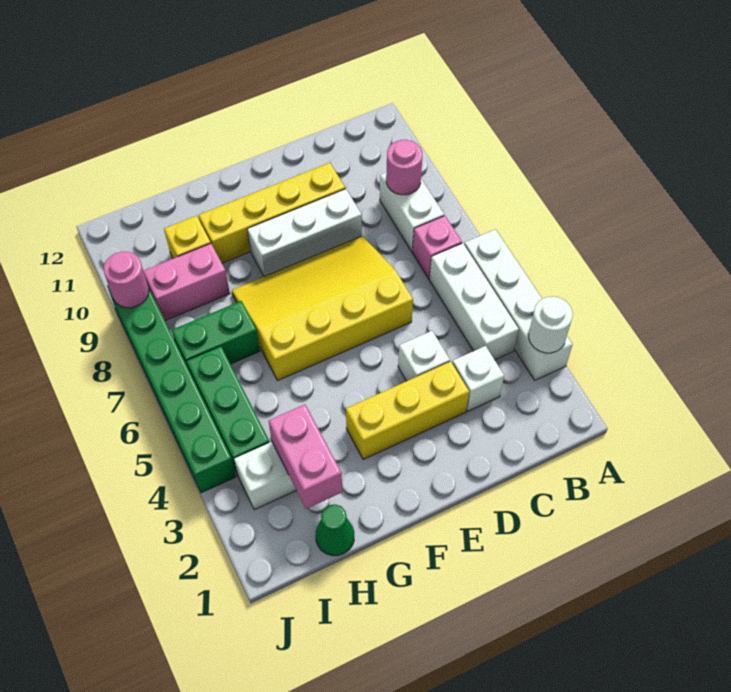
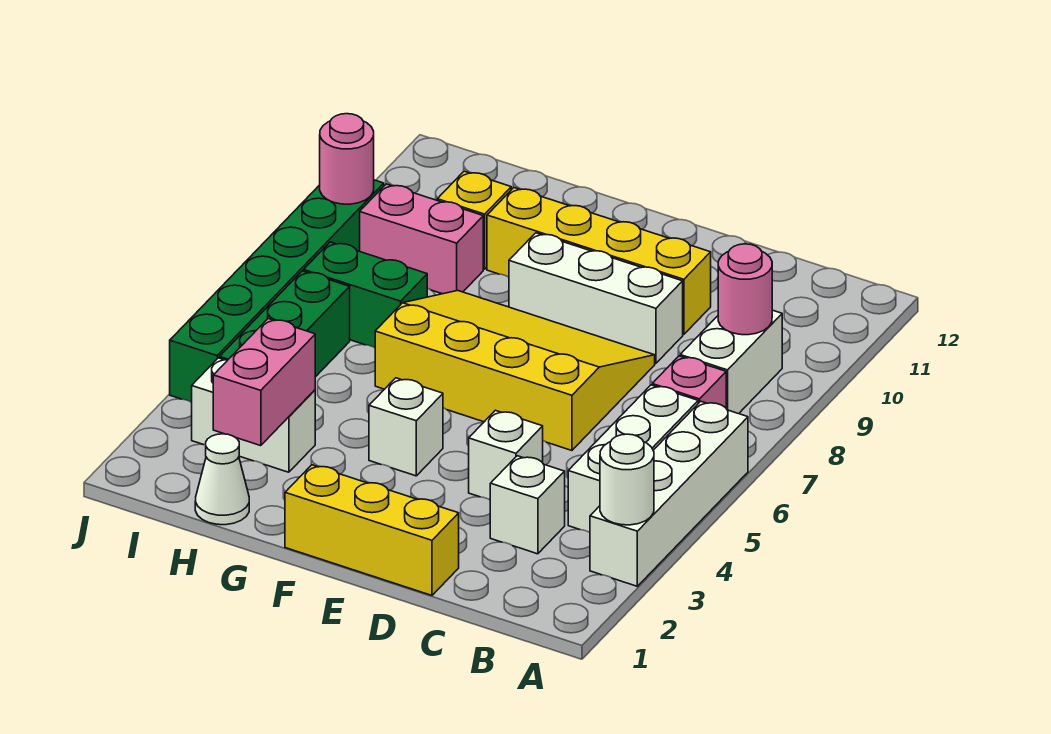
yellow brick D3:F3 level 1 -> yellow brick D1:F1 level 1
none -> white brick F4 level 1
green cone H1 level 1 -> white cone H1 level 1

